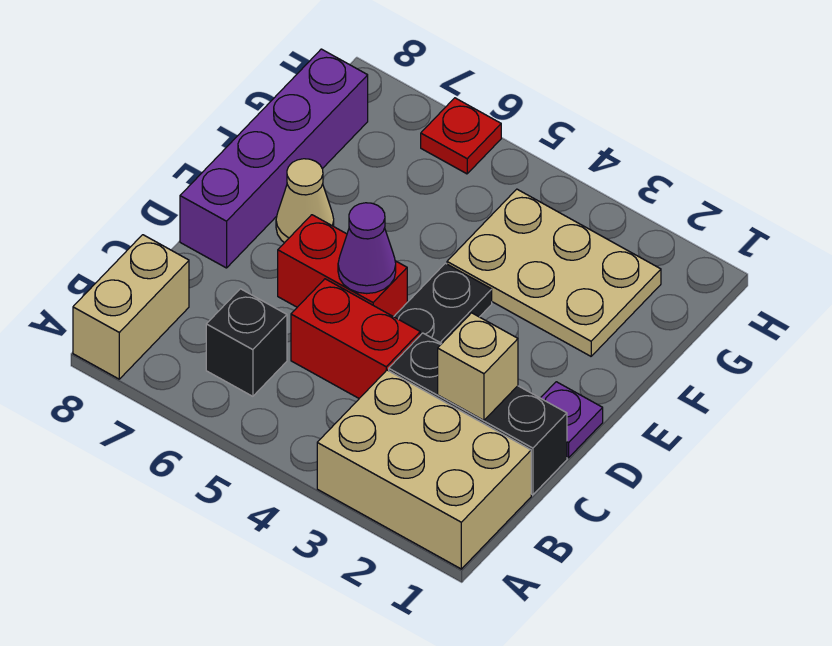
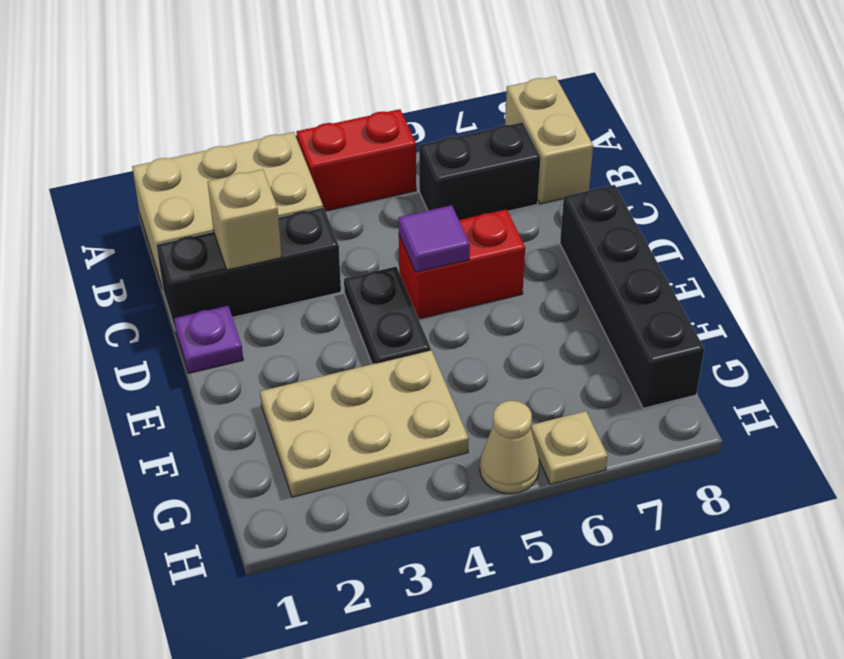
black brick B6 level 1 -> black brick B6:B7 level 1
red brick C4:C5 level 1 -> red brick A4:A5 level 1
purple cone D5 level 2 -> purple tile D5 level 2
purple brick D8:G8 level 1 -> black brick D8:G8 level 1
tan cone E7 level 1 -> tan cone H5 level 1
red plate H6 level 1 -> tan plate H6 level 1

